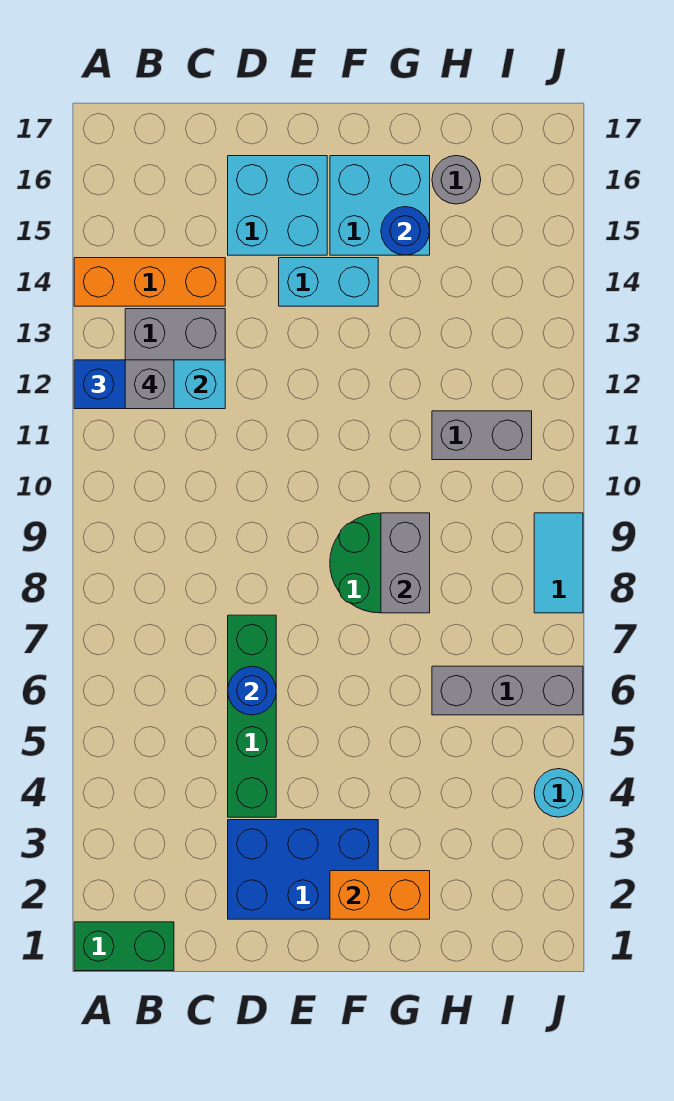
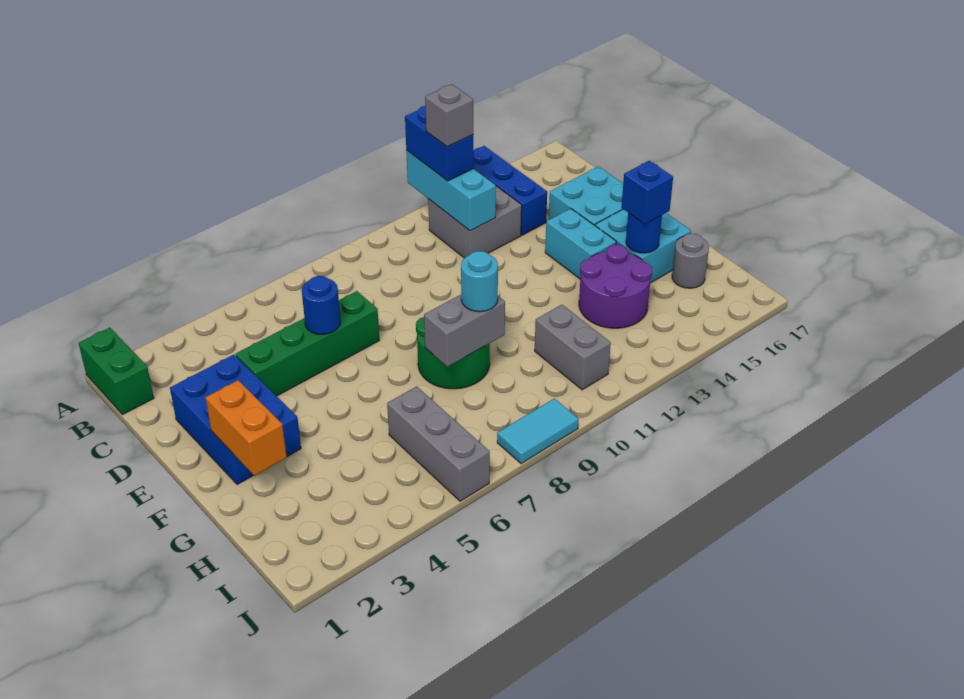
orange brick A14:C14 level 1 -> blue brick A14:C14 level 1
none -> purple round brick G13:H14 level 1
none -> blue brick G15 level 3
cyan round brick J4 level 1 -> cyan round brick G9 level 3

